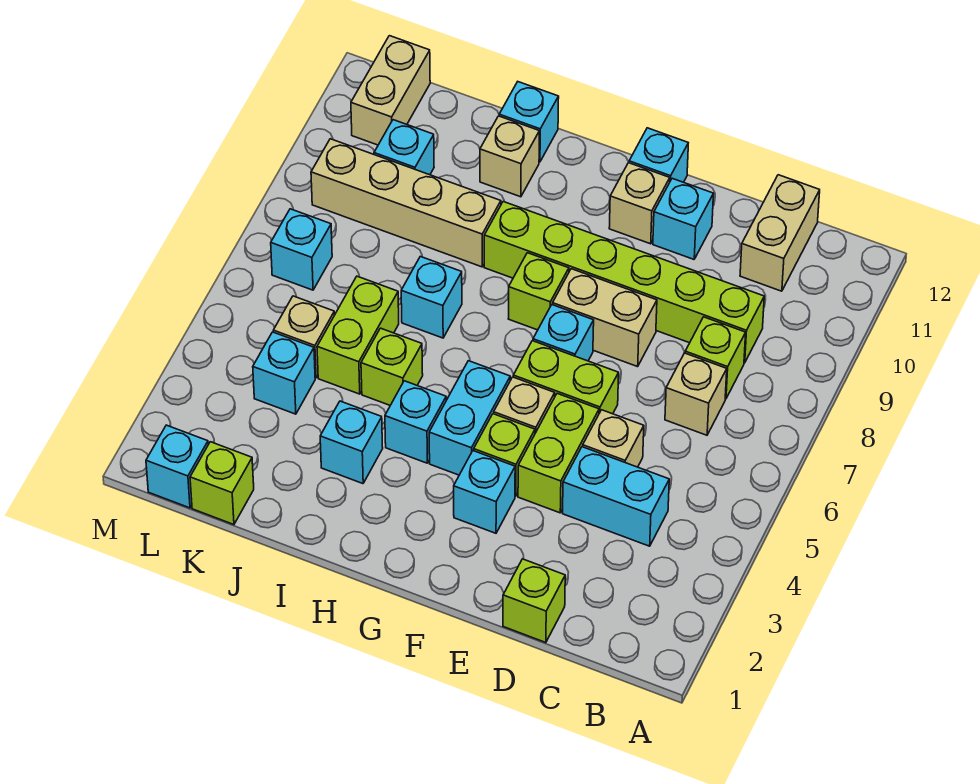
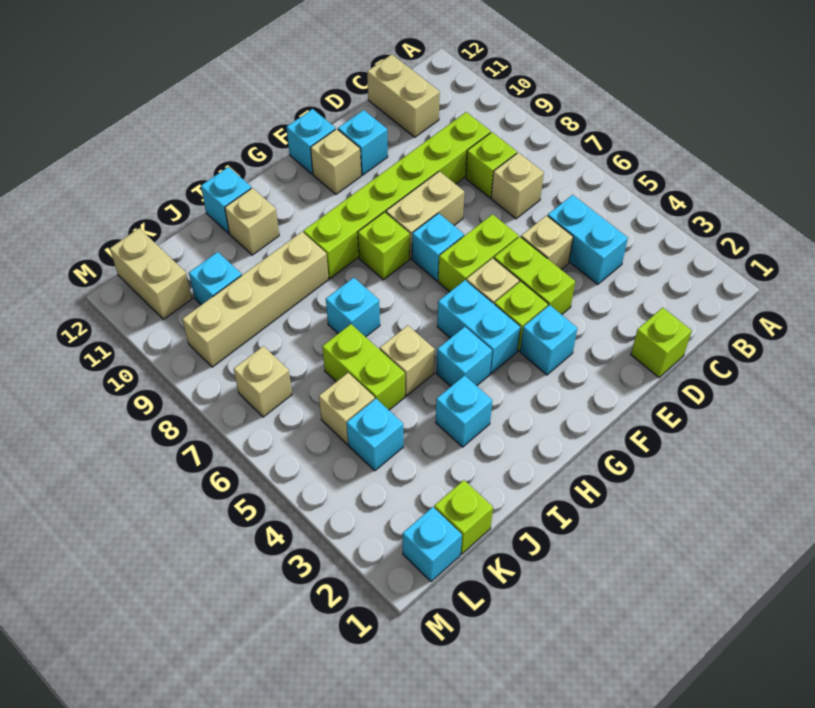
cyan brick C4:D4 level 1 -> cyan brick C4:C5 level 1
lime brick I5 level 1 -> tan brick I5 level 1
cyan brick L7 level 1 -> tan brick L7 level 1

